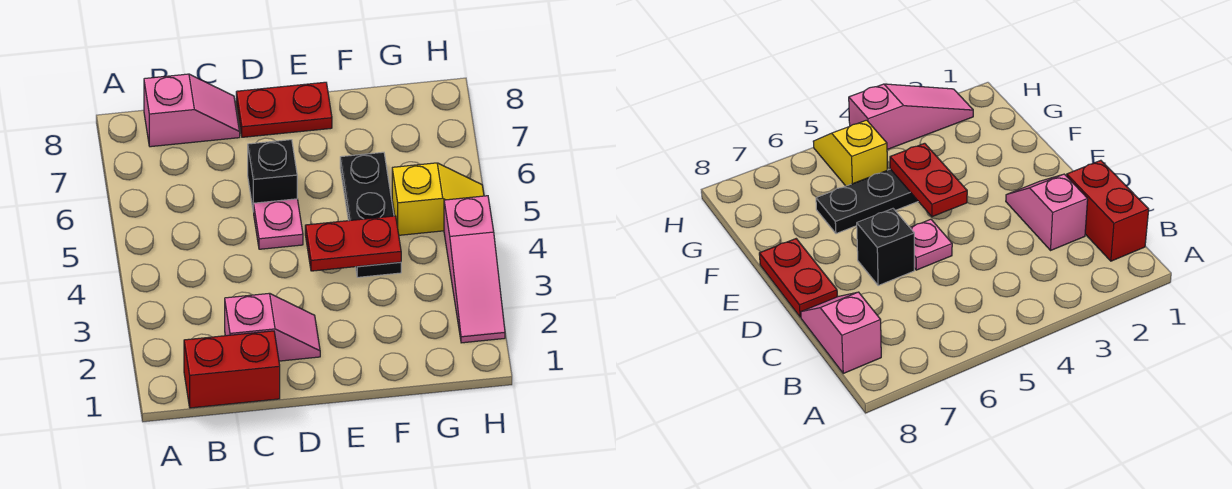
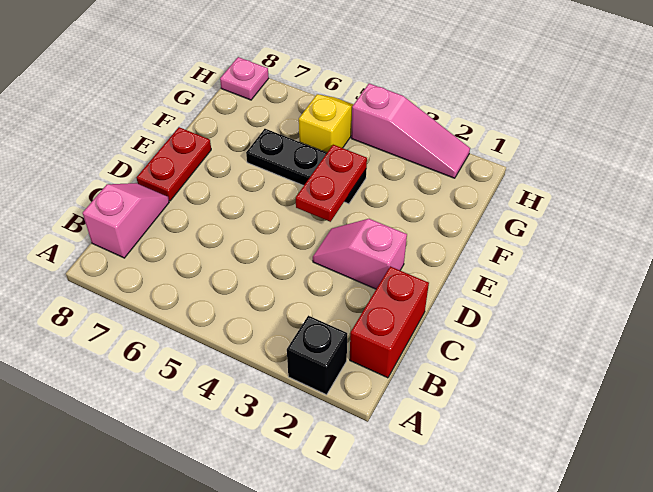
pink slope C2:D2 level 1 top C -> pink slope D2:D3 level 1 top 2
pink plate D5 level 1 -> pink plate H8 level 1
black brick D6 level 1 -> black brick A2 level 1

